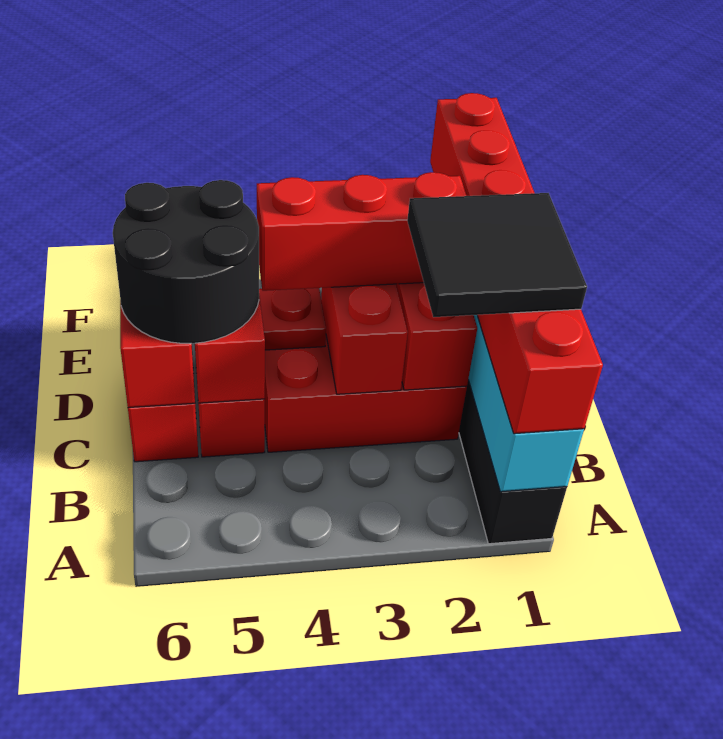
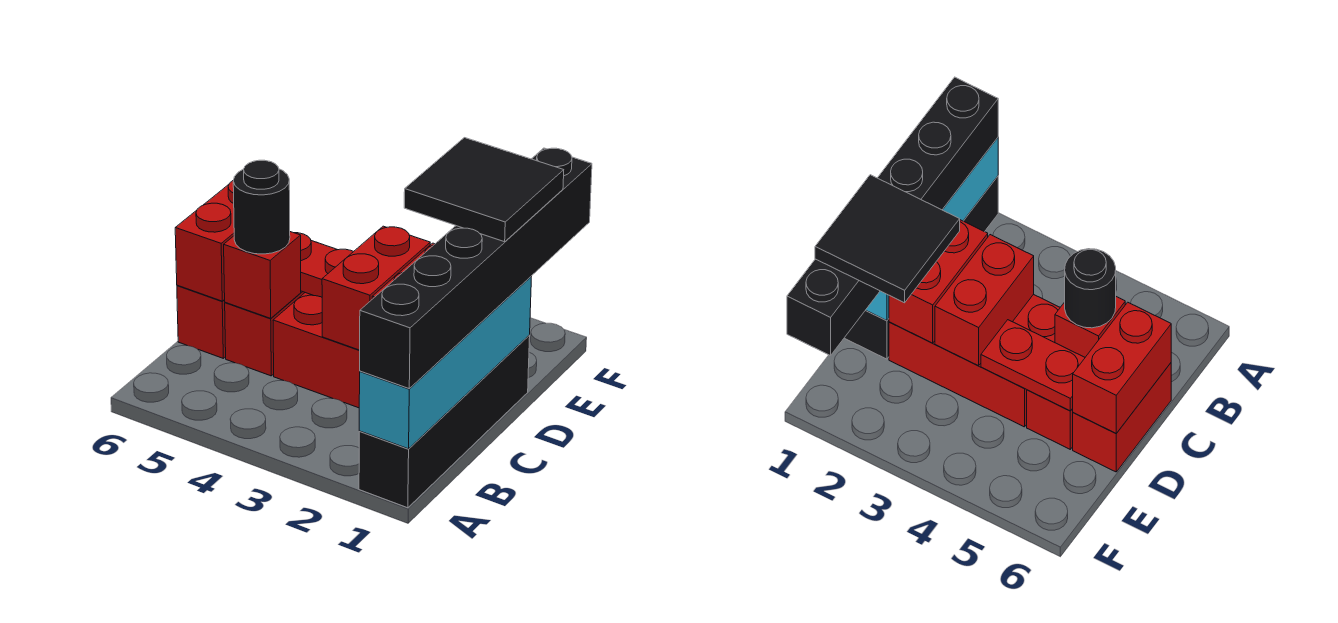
red brick A1:F1 level 3 -> black brick A1:F1 level 3
black tile B1:C2 level 4 -> black tile D1:E2 level 4
black round brick C5:D6 level 3 -> black round brick C5 level 3
red brick D2:D4 level 3 -> none

